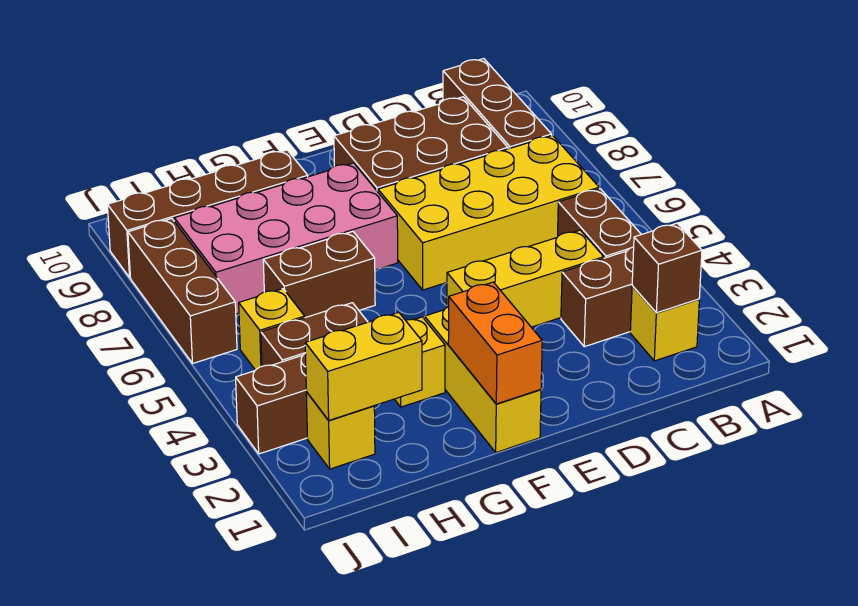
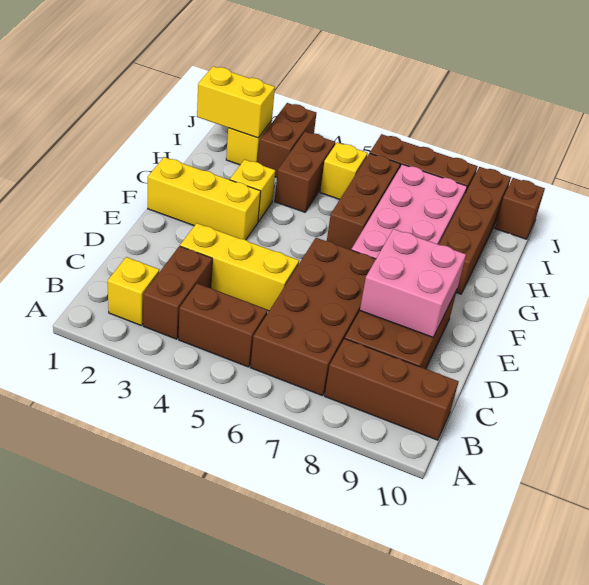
brown brick B2 level 2 -> brown brick J10 level 1
yellow brick B6:E7 level 1 -> brown brick B6:E7 level 1
yellow brick C4:E4 level 1 -> yellow brick D3:D5 level 1
none -> pink brick D8:E9 level 2
orange brick F1:F2 level 2 -> none
brown brick G6:H6 level 1 -> brown brick G6:I6 level 1
yellow brick H2:I2 level 2 -> yellow brick I1:I2 level 2

